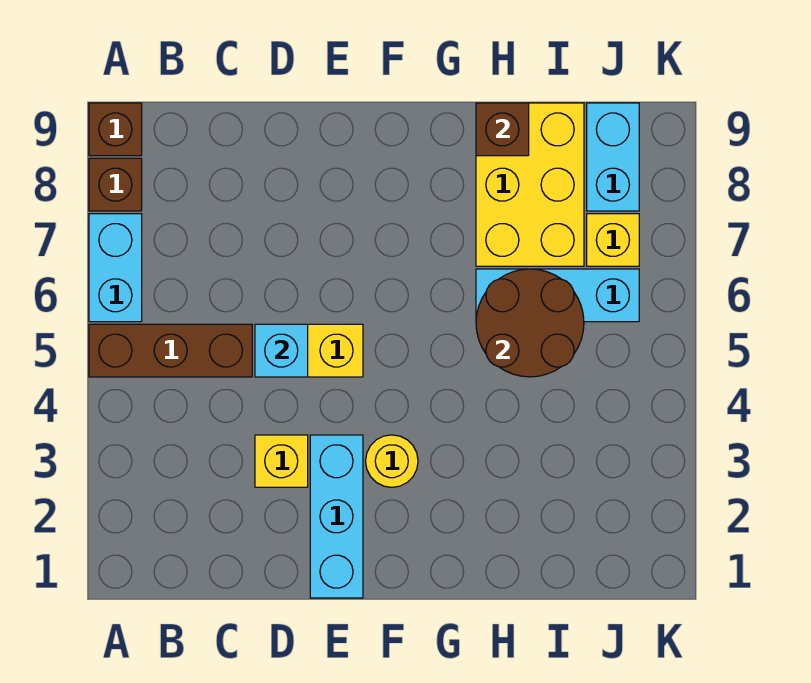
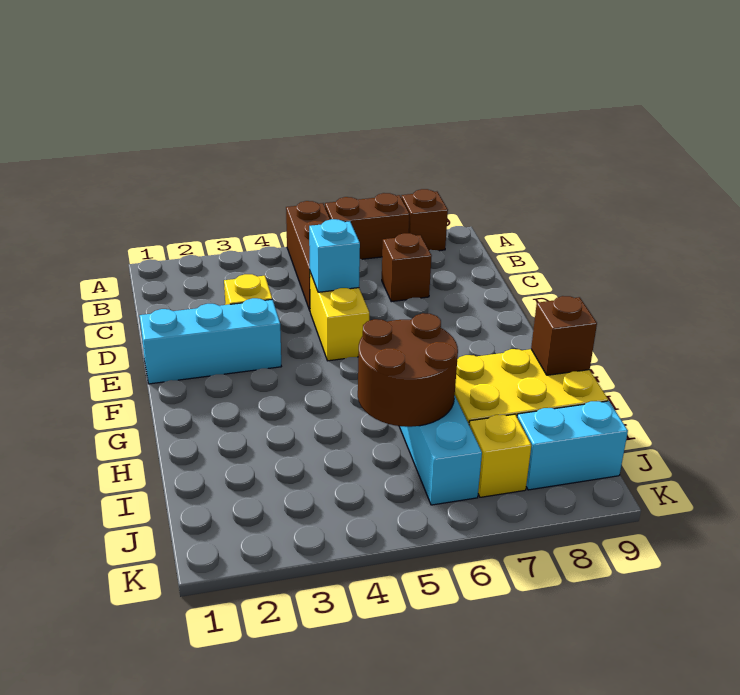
cyan brick A6:A7 level 1 -> brown brick A6:A7 level 1
brown brick A9 level 1 -> brown brick C7 level 1
yellow round brick F3 level 1 -> none

